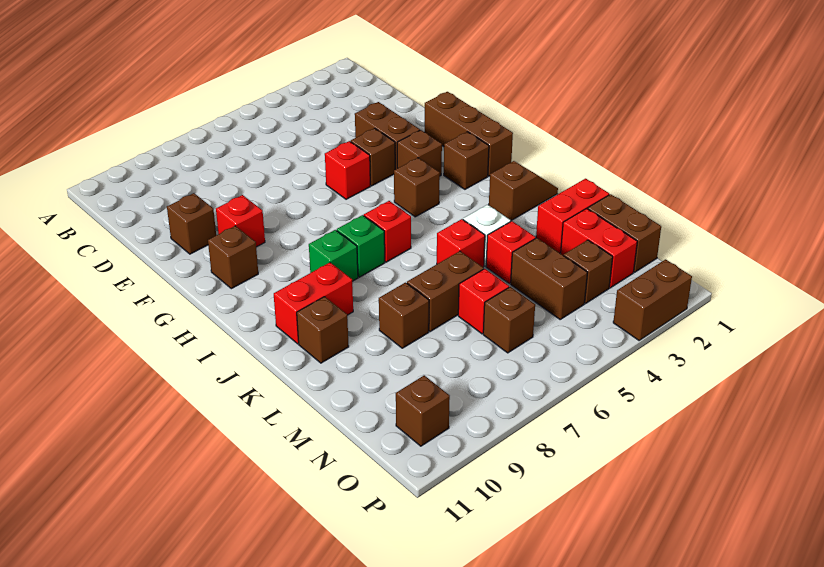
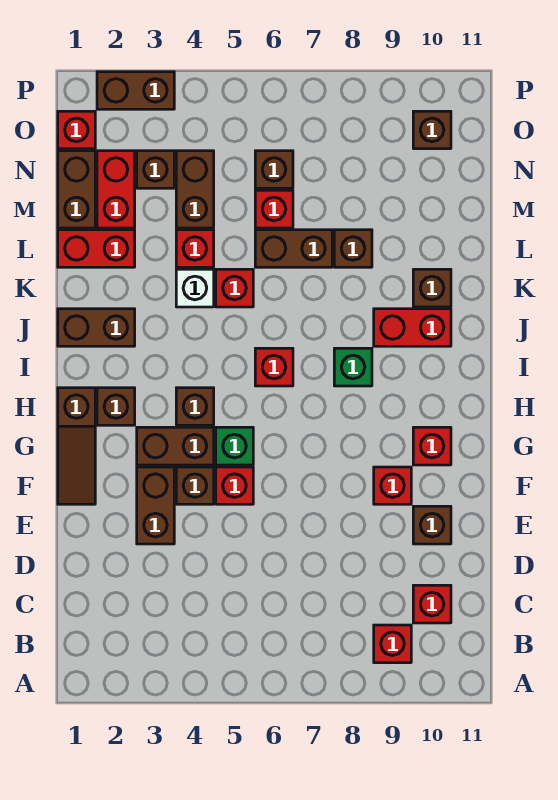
none -> red brick B9 level 1
none -> red brick C10 level 1
brown brick F1:H1 level 1 -> brown slope F1:H1 level 1 top H
brown brick G3 level 1 -> brown brick G3:G4 level 1
brown brick G10 level 1 -> red brick G10 level 1
green brick I7 level 1 -> green brick G5 level 1
brown slope J1:J2 level 1 top 2 -> brown brick J1:J2 level 1
none -> red brick O1 level 1

